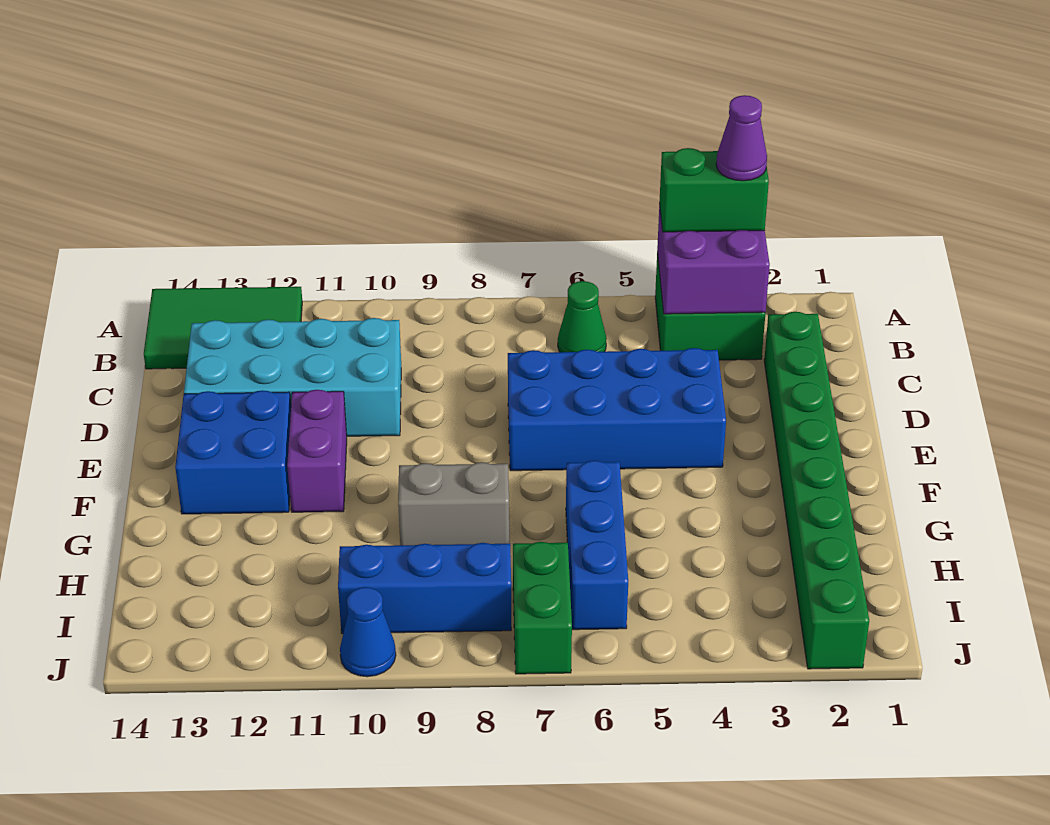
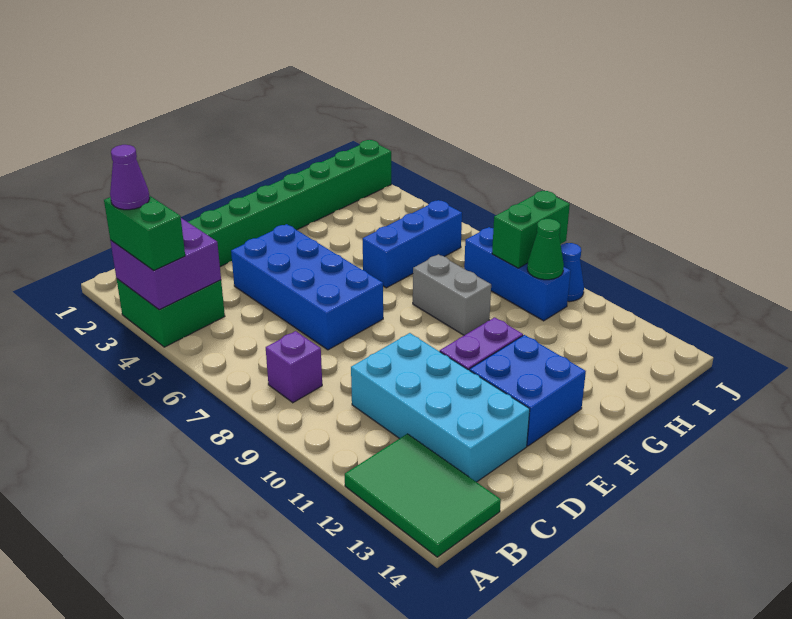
green cone B6 level 1 -> green cone I10 level 2
none -> purple brick B8 level 1
green brick I7:J7 level 1 -> green brick I9:J9 level 2

